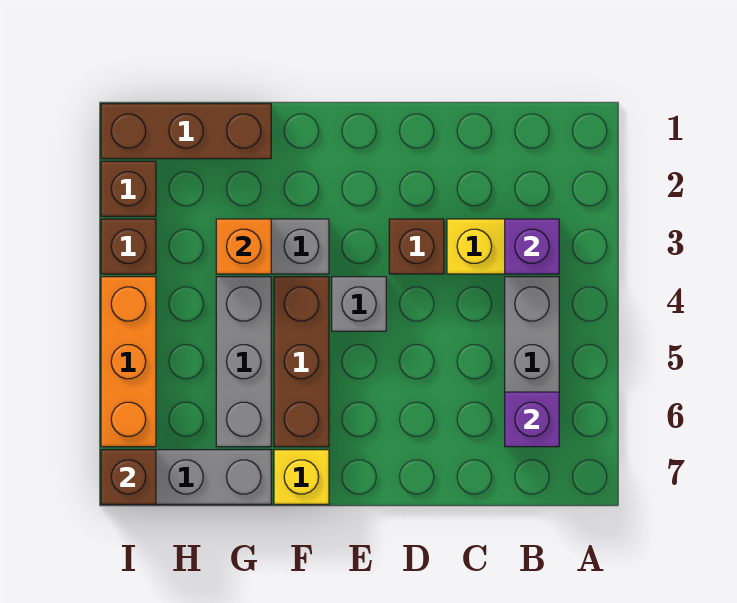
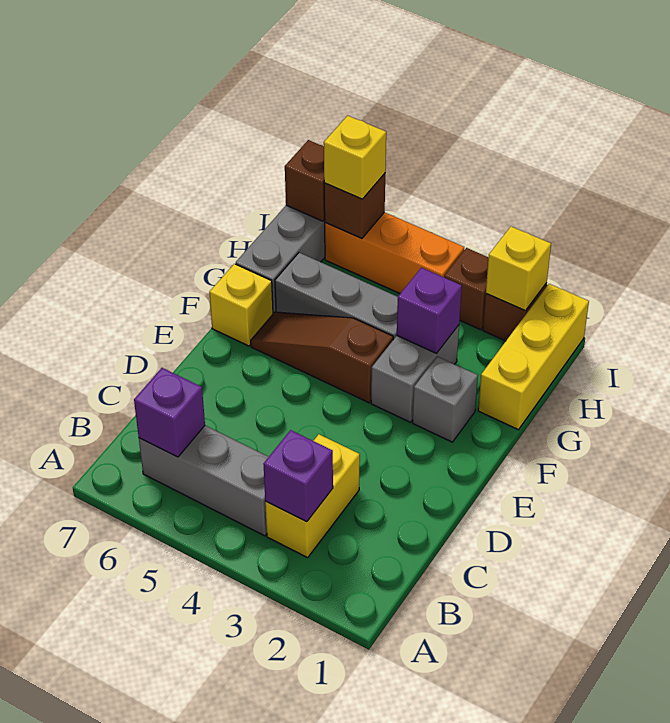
brown brick D3 level 1 -> brown brick I6 level 2
grey brick E4 level 1 -> grey brick F2 level 1
brown brick F4:F6 level 1 -> brown slope F4:F6 level 1 top 4
brown brick G1:I1 level 1 -> yellow brick G1:I1 level 1
orange brick G3 level 2 -> purple brick G3 level 2
none -> yellow brick I2 level 2
none -> yellow brick I6 level 3

